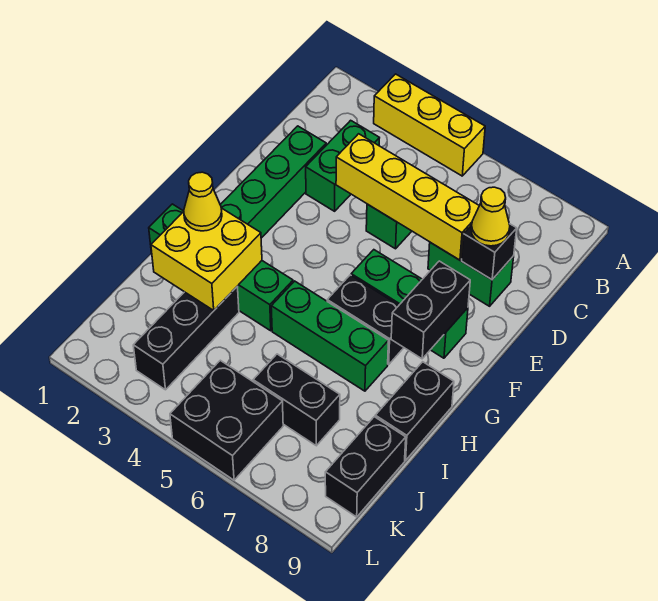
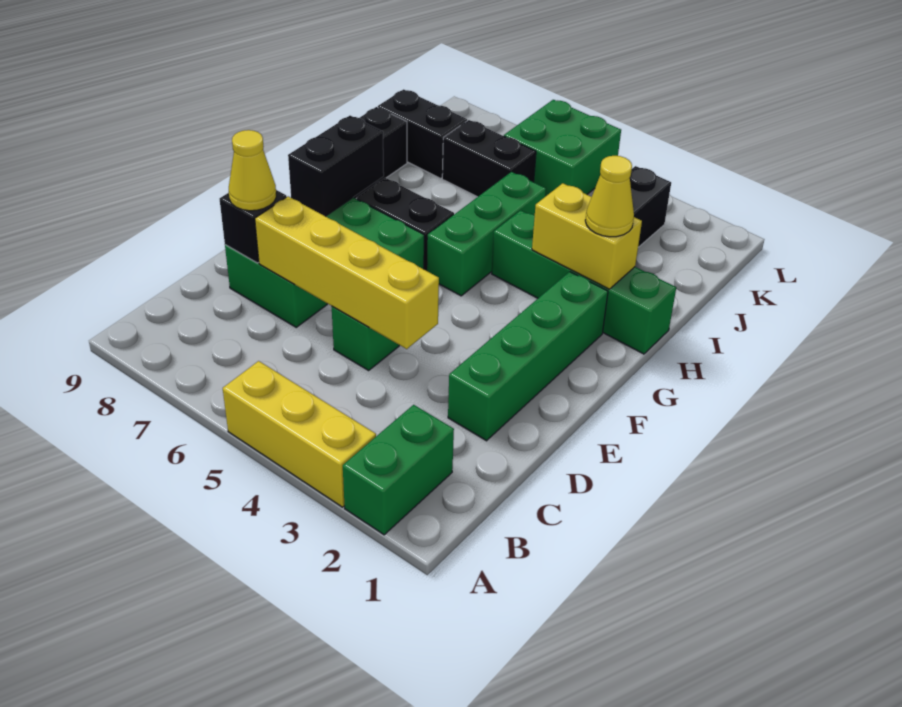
green brick C3:D3 level 1 -> green brick A2:B2 level 1
yellow brick H2:I3 level 2 -> yellow brick H2:H3 level 2
green brick H5:H7 level 1 -> green brick G5:I5 level 1
black brick J9:K9 level 1 -> black brick J8:J9 level 1
black brick K5:L6 level 1 -> green brick K5:L6 level 1

